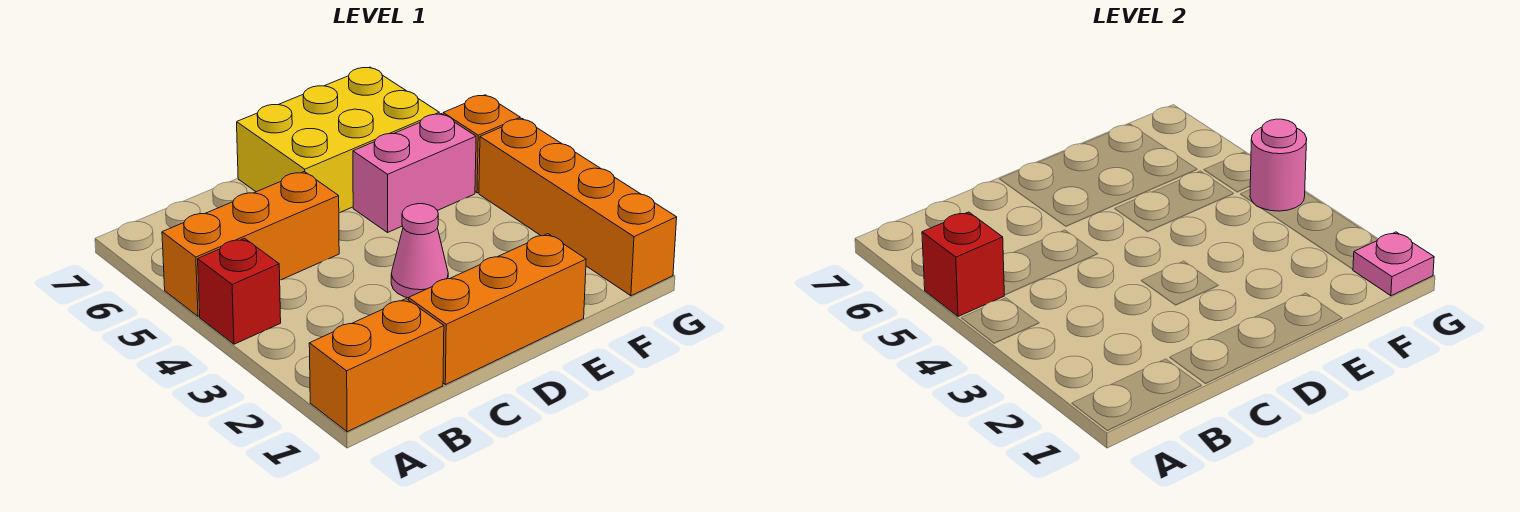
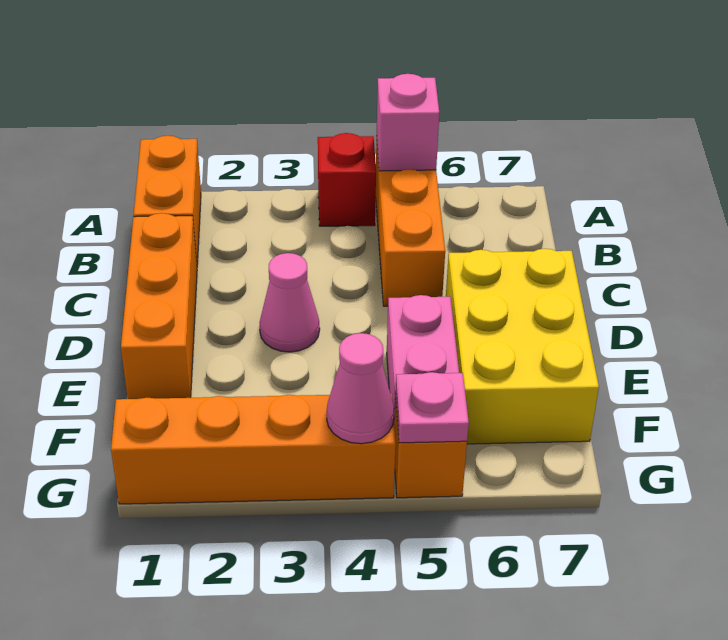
red brick A5 level 2 -> pink brick A5 level 2
pink plate G1 level 2 -> pink plate G5 level 2
pink round brick G4 level 2 -> pink cone G4 level 2

